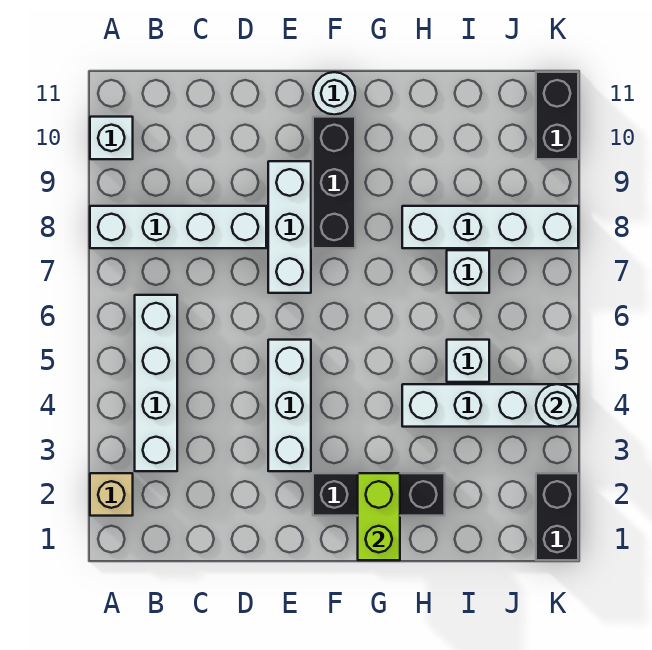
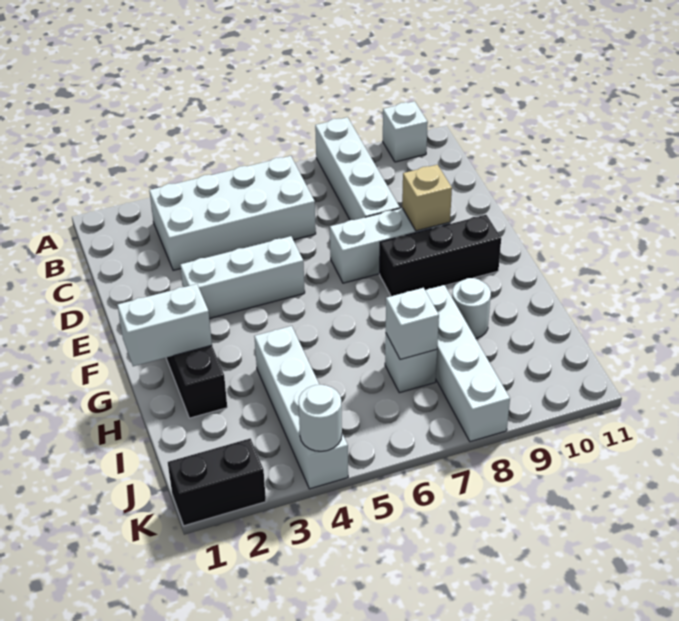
tan brick A2 level 1 -> tan brick E9 level 2
white brick B3:B6 level 1 -> white brick B3:C6 level 1
white round brick F11 level 1 -> white round brick H9 level 1
lime brick G1:G2 level 2 -> white brick G1:G2 level 2
white brick I5 level 1 -> white brick I7 level 2
black brick K10:K11 level 1 -> none

